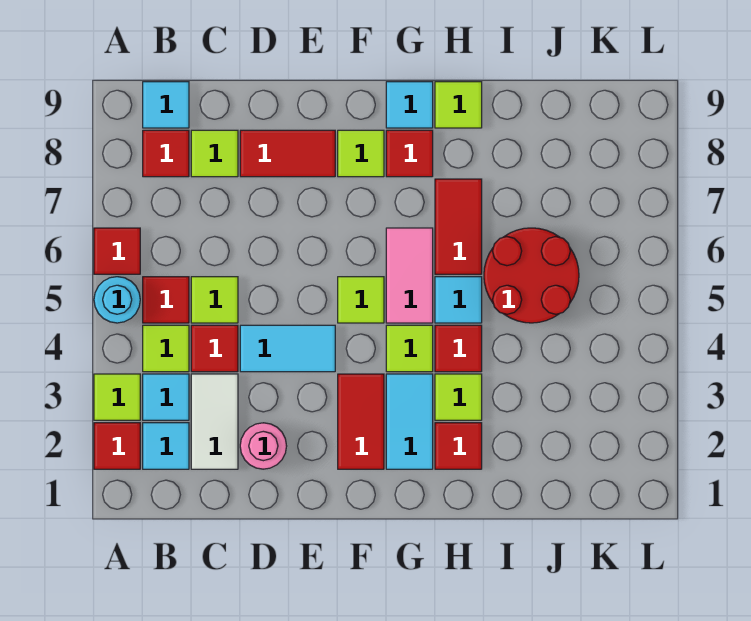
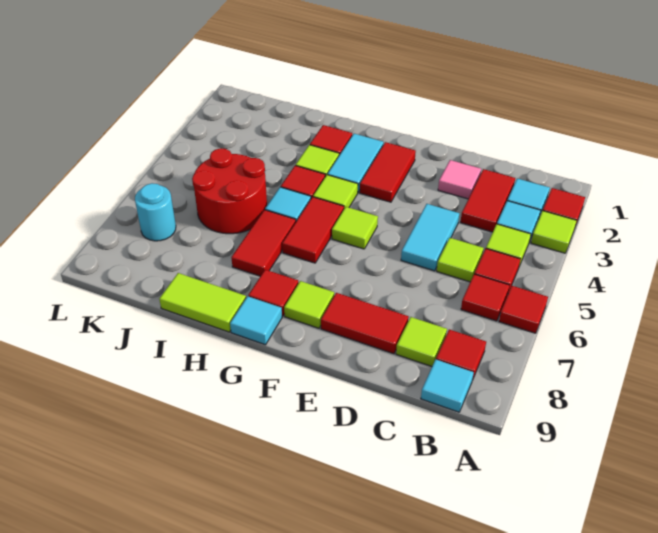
cyan round brick A5 level 1 -> cyan round brick K7 level 1
white tile C2:C3 level 1 -> red tile C2:C3 level 1
red tile C4 level 1 -> red tile B6 level 1
pink round brick D2 level 1 -> pink tile D2 level 1
cyan tile D4:E4 level 1 -> cyan tile D4:D5 level 1
pink tile G5:G6 level 1 -> red tile G5:G6 level 1
lime tile H9 level 1 -> lime tile H9:I9 level 1

